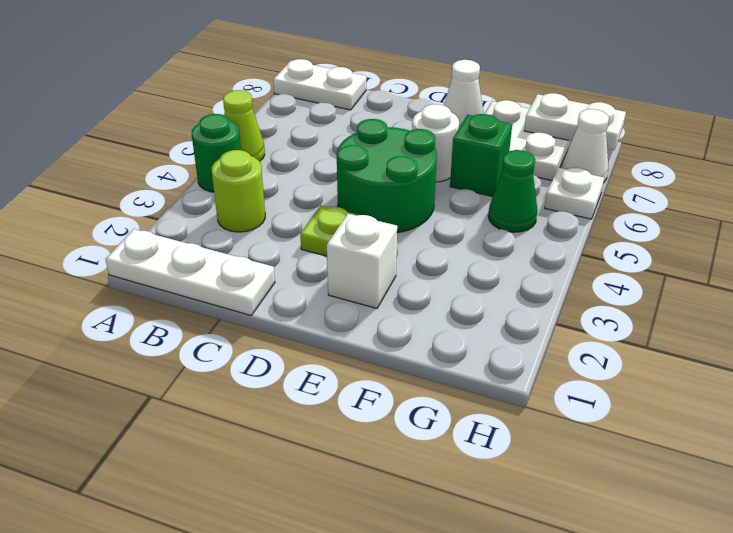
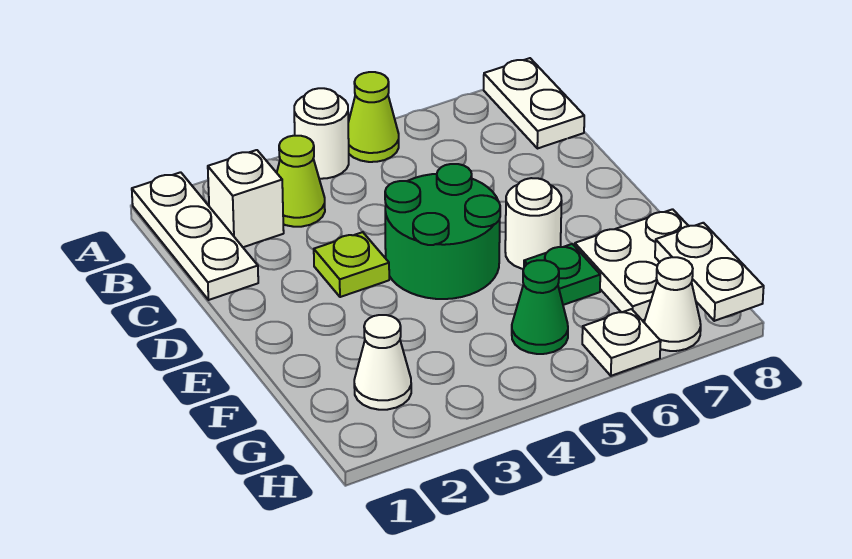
green round brick A4 level 1 -> white round brick A4 level 1
lime round brick B3 level 1 -> lime cone B3 level 1
white brick E2 level 1 -> white brick B2 level 1
white cone E8 level 1 -> white cone G2 level 1
green brick F6 level 1 -> green plate F6 level 1

